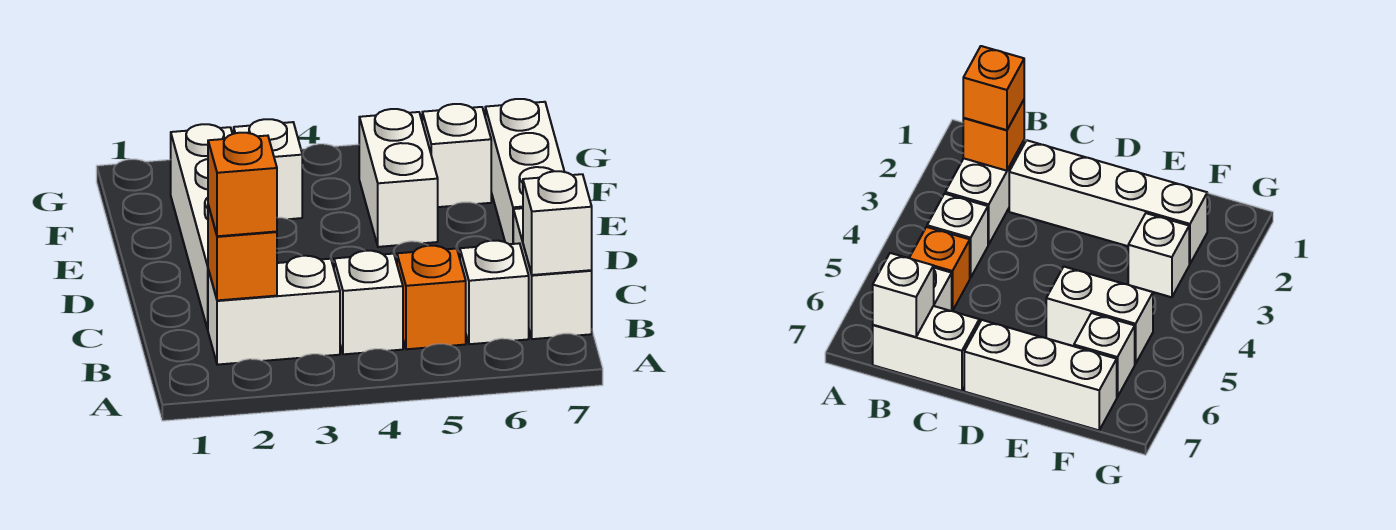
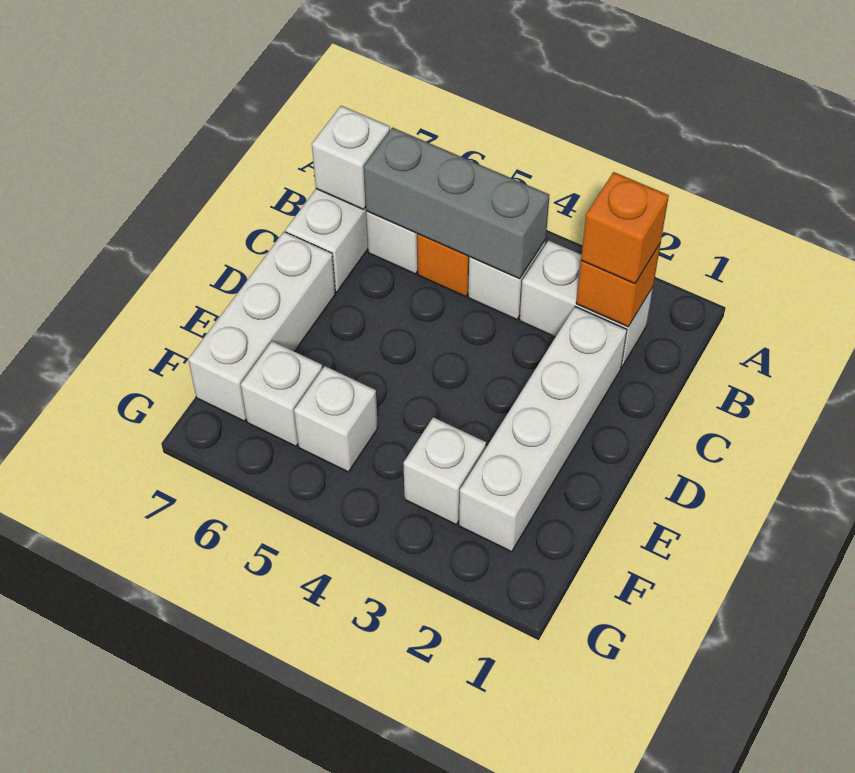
none -> grey brick B4:B6 level 2
white brick E5:F5 level 1 -> white brick F5 level 1

